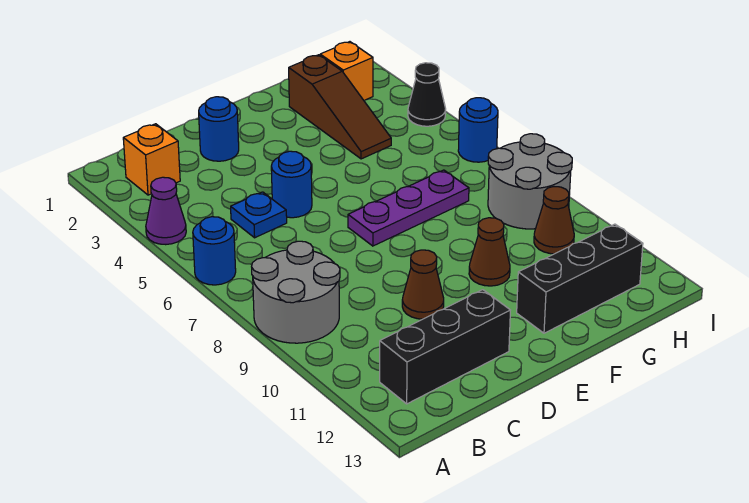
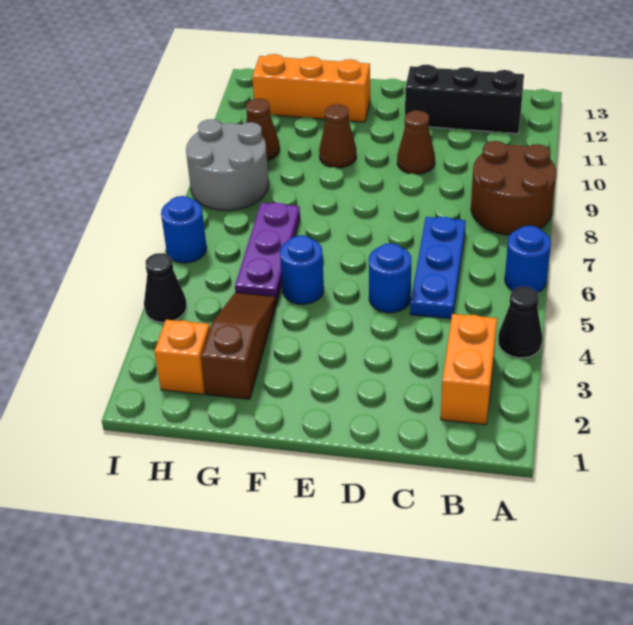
purple cone A4 level 1 -> black cone A4 level 1
grey round brick A8:B9 level 1 -> brown round brick A8:B9 level 1
orange brick B2 level 1 -> orange brick B2:B3 level 1
blue plate C5 level 1 -> blue plate C5:C7 level 1
blue round brick D2 level 1 -> blue round brick F5 level 1
purple plate E7:G7 level 1 -> purple plate G5:G7 level 1
black brick F12:H12 level 1 -> orange brick F12:H12 level 1

